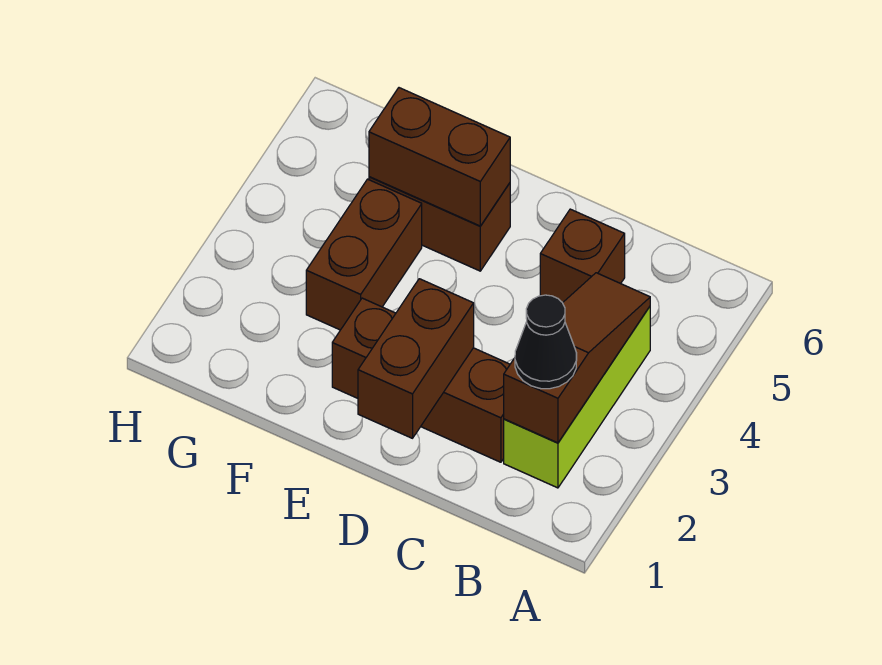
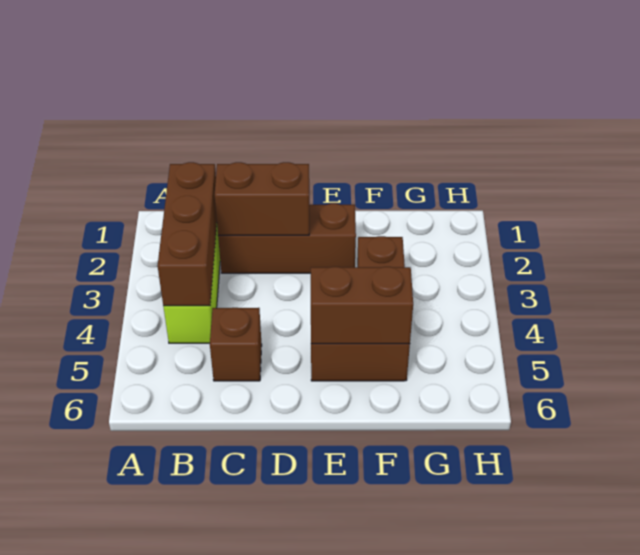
brown slope B2:B4 level 2 top 2 -> brown brick B2:B4 level 2
black cone B2 level 3 -> none
brown brick D1:D2 level 2 -> brown brick C2:D2 level 2

